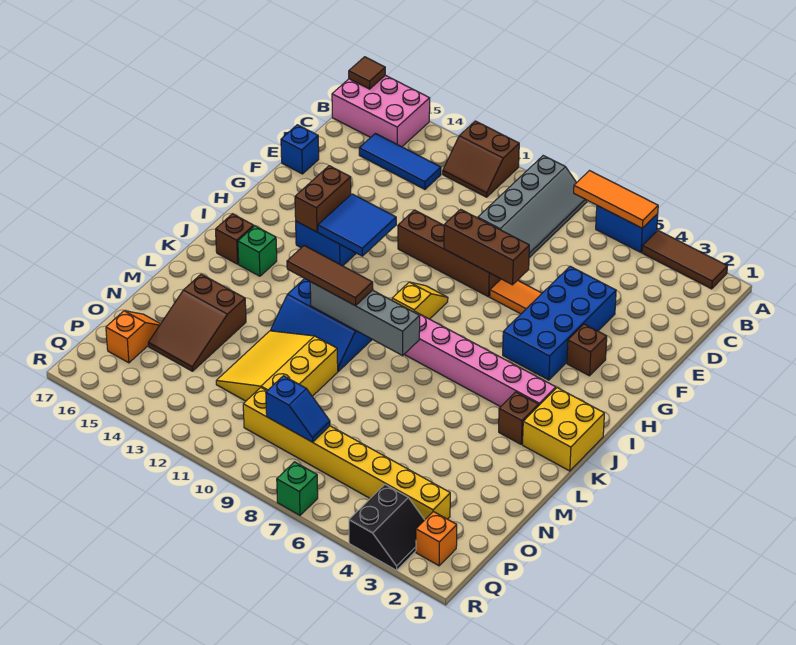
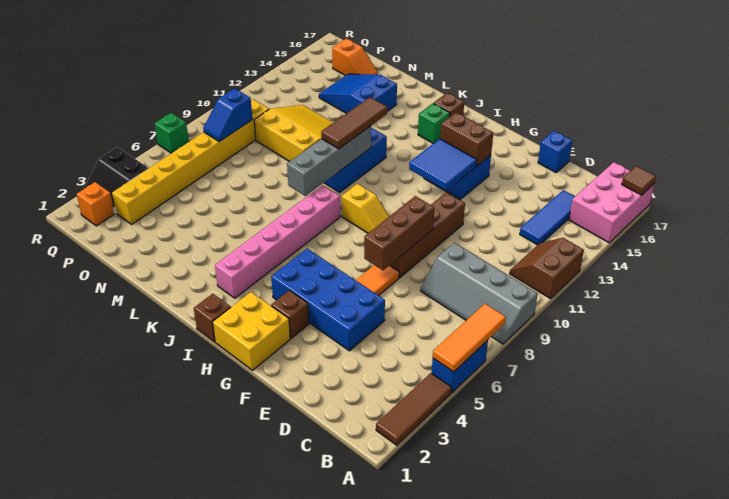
yellow brick J1:K2 level 1 -> yellow brick G1:H2 level 1
brown brick K3 level 1 -> brown brick I1 level 1
brown slope M14:O15 level 1 top M -> blue slope M14:O15 level 1 top M

